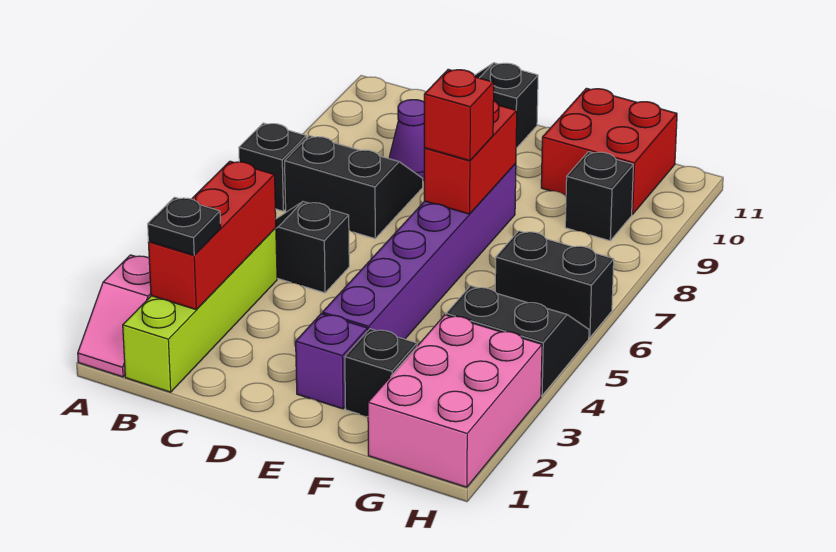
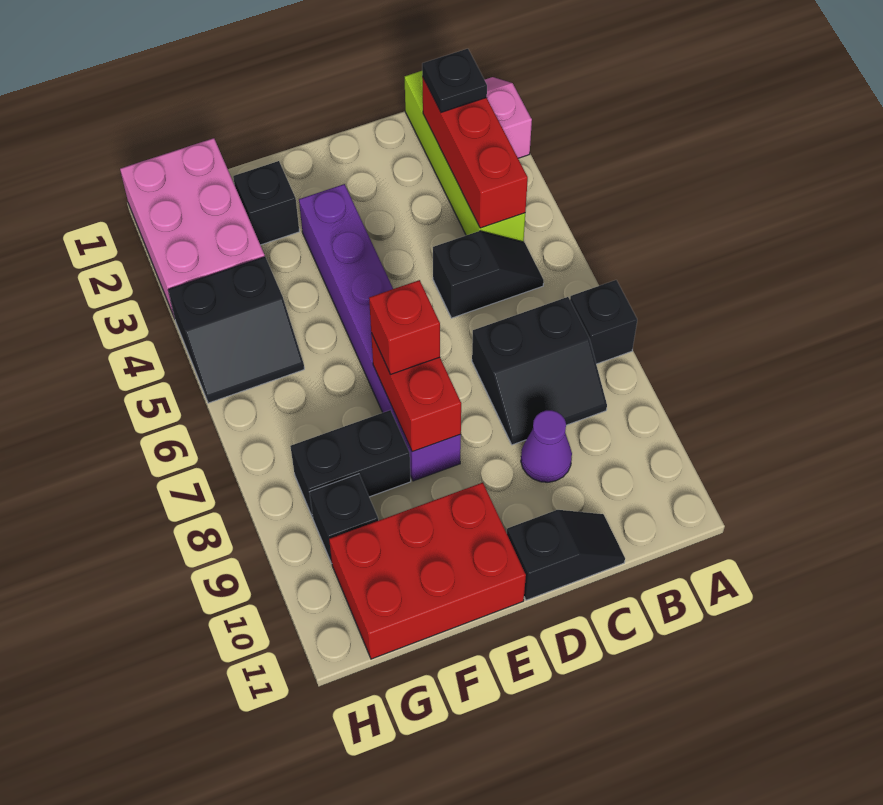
purple brick E2 level 1 -> none
red brick F10:G11 level 1 -> red brick E10:G11 level 1
black brick G6:H6 level 1 -> black brick F8:G8 level 1

